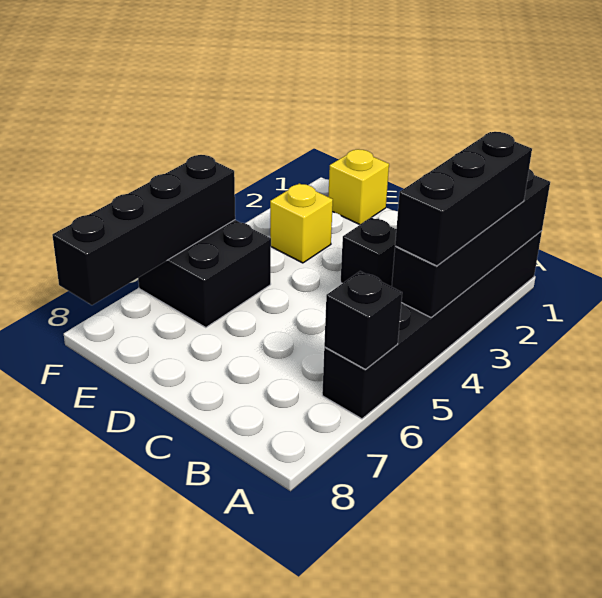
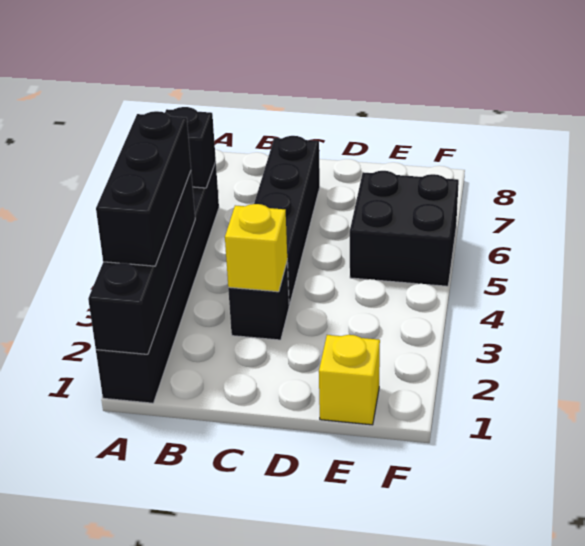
yellow brick E3 level 1 -> yellow brick C3 level 2
black brick F5:F8 level 2 -> black brick C4:C7 level 1

